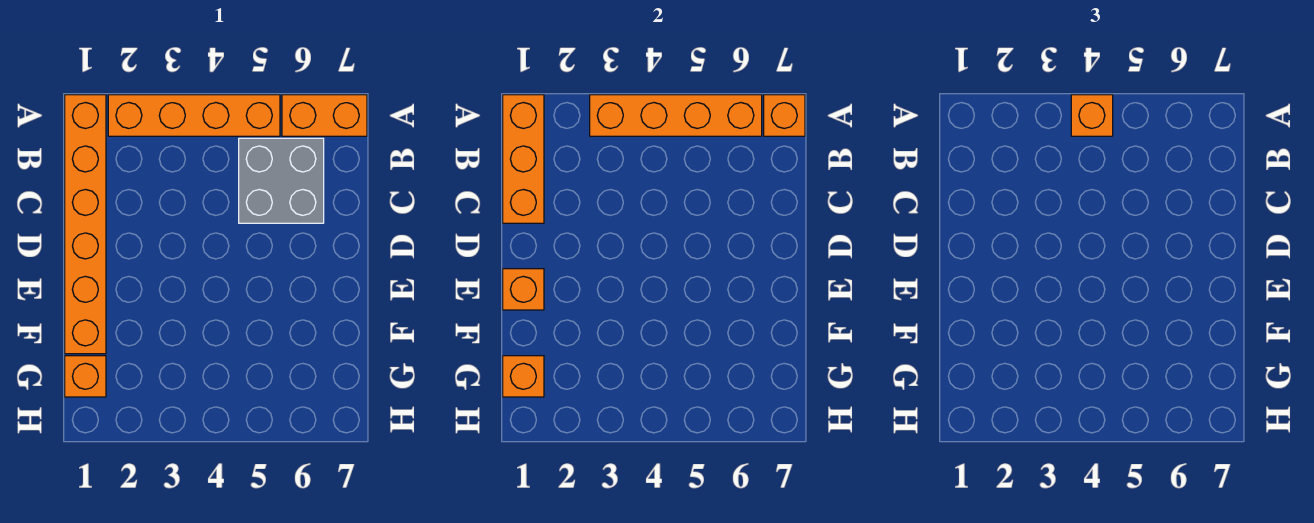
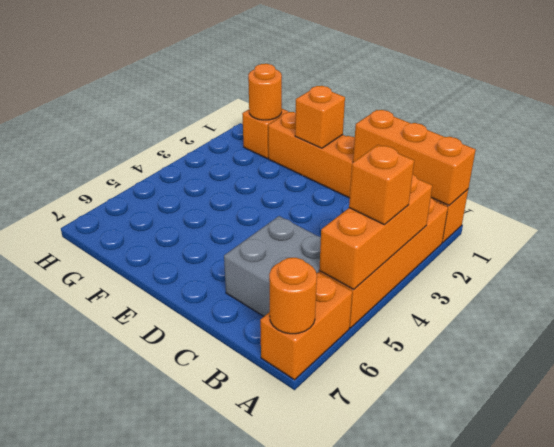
orange brick A3:A6 level 2 -> orange brick A3:A5 level 2
orange brick A7 level 2 -> orange round brick A7 level 2
orange brick G1 level 2 -> orange round brick G1 level 2

